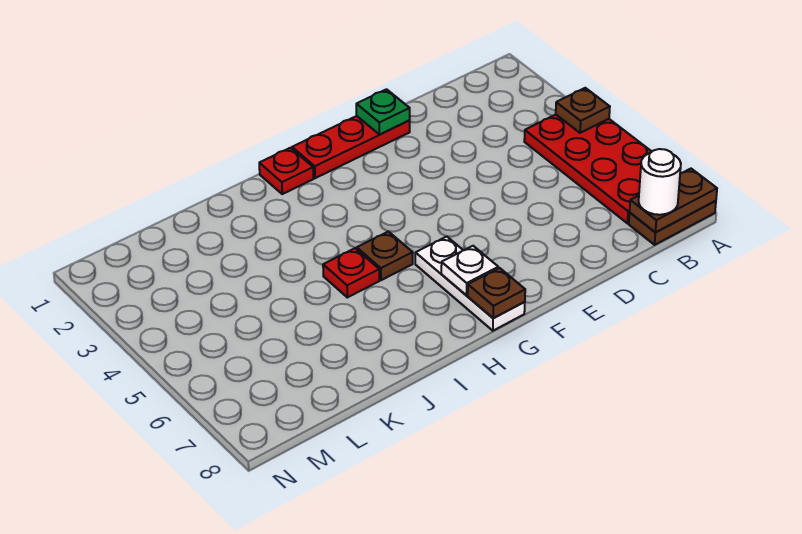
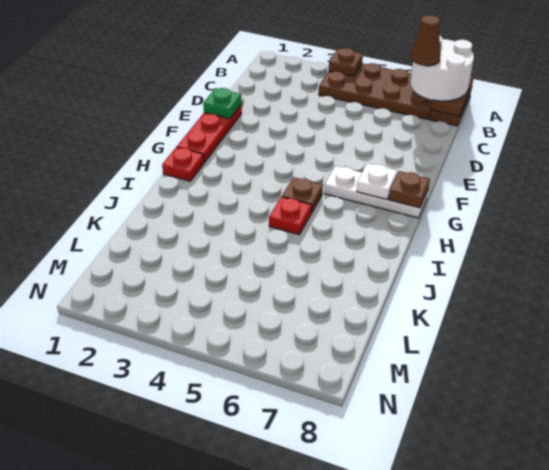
red plate A4:B7 level 1 -> brown plate A4:B7 level 1
none -> brown cone B7 level 4
white round brick B8 level 3 -> white round brick A7:B8 level 3

